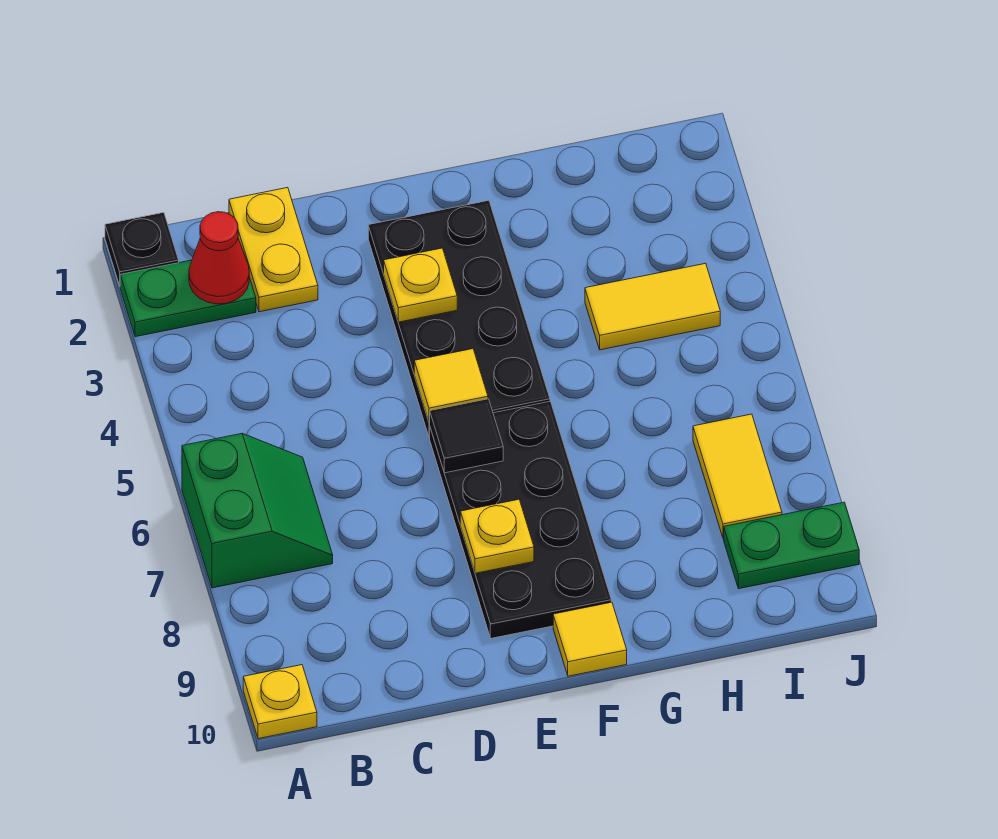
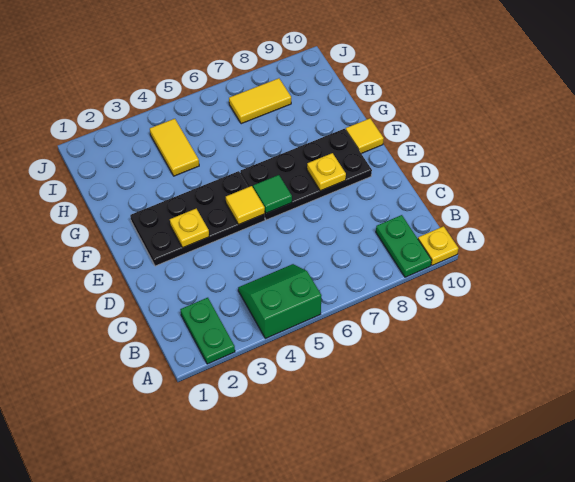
black plate A1 level 1 -> none
green slope A6:B7 level 1 top A -> green slope A4:B5 level 1 top A
red cone B2 level 2 -> none
yellow plate C1:C2 level 1 -> none
black tile E6 level 2 -> green tile E6 level 2
green plate I9:J9 level 1 -> green plate A9:B9 level 1

